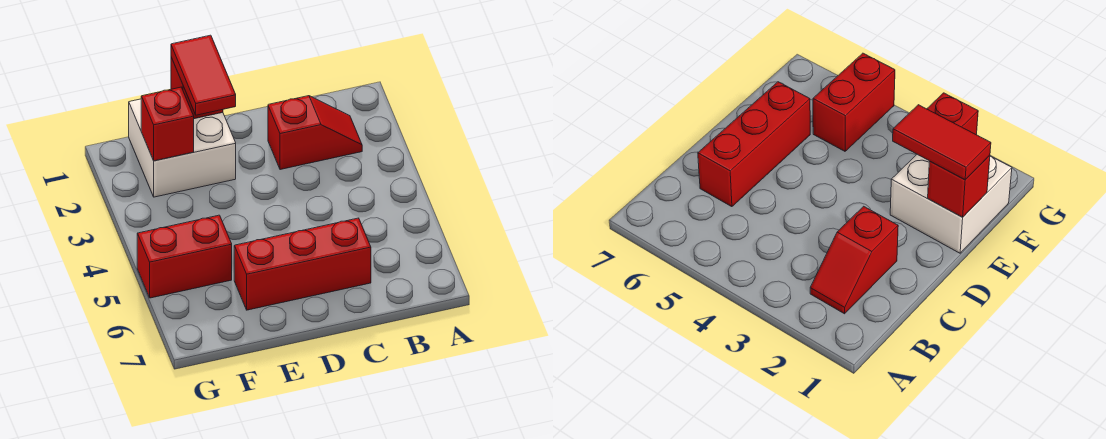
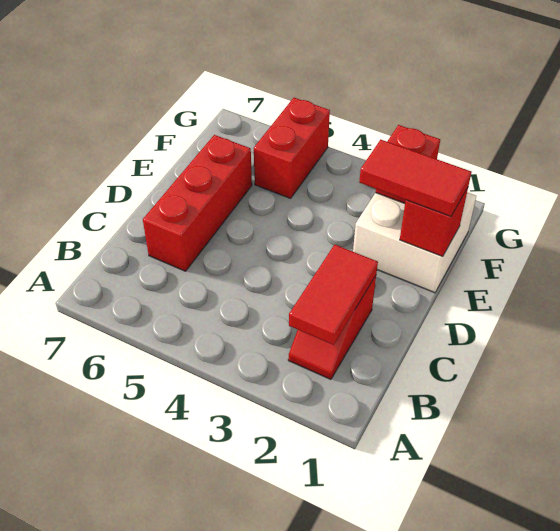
none -> red tile B2:C2 level 2

